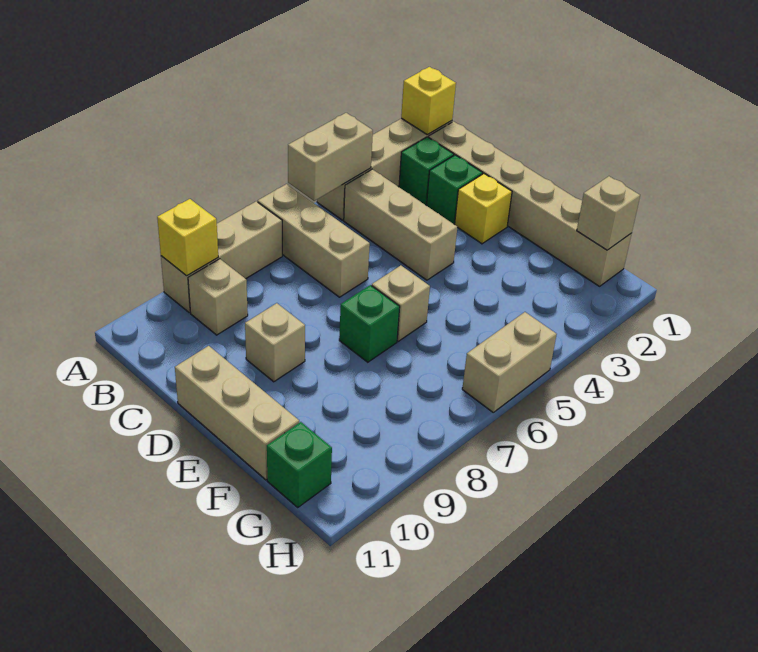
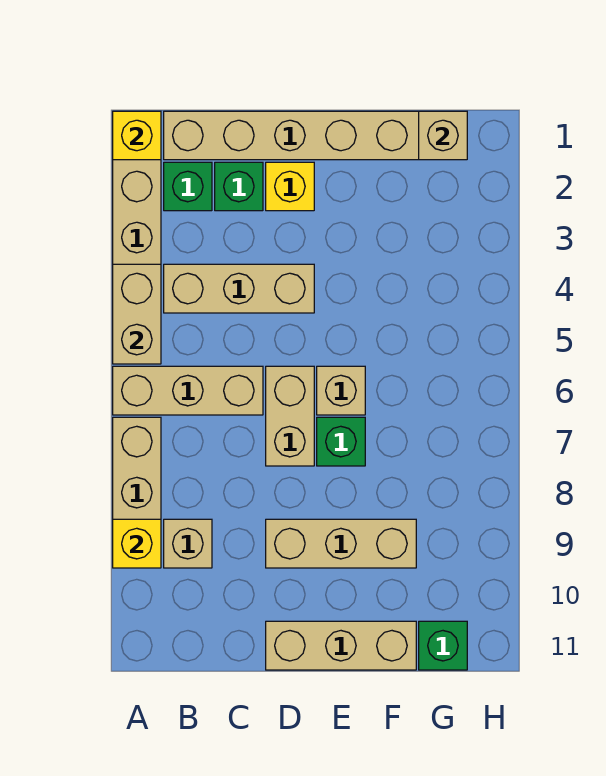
tan brick D9 level 1 -> tan brick D9:F9 level 1
tan brick H5:H6 level 1 -> tan brick D6:D7 level 1

